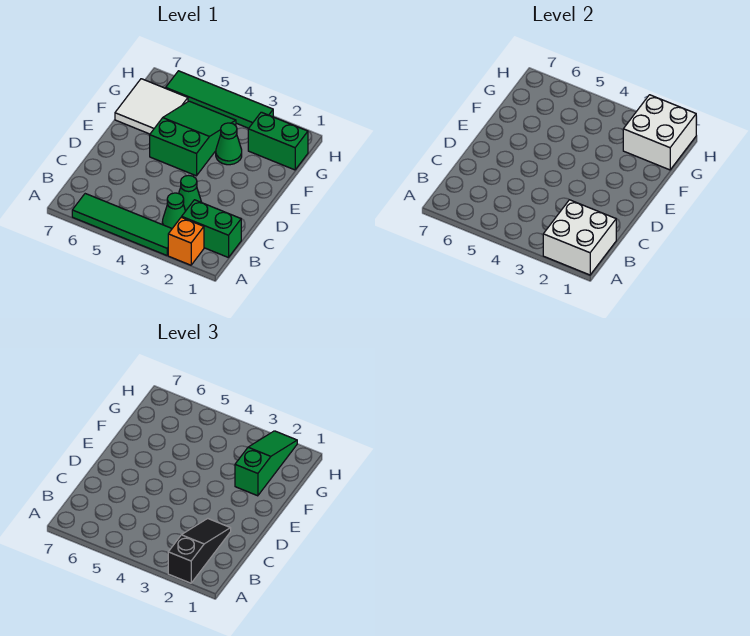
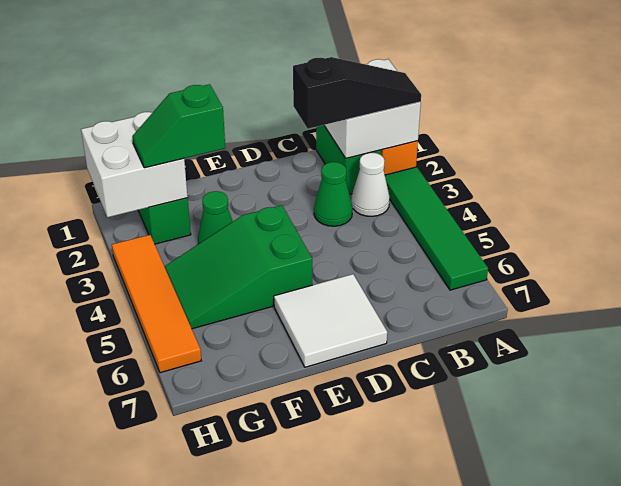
black slope A2:C2 level 3 top A -> black slope A2:C2 level 3 top C
green cone B3 level 1 -> white cone B3 level 1
green slope F2:H2 level 3 top F -> green slope F2:G2 level 3 top F
white tile F6:G7 level 1 -> white tile D6:E7 level 1
green tile H3:H6 level 1 -> orange tile H3:H6 level 1

